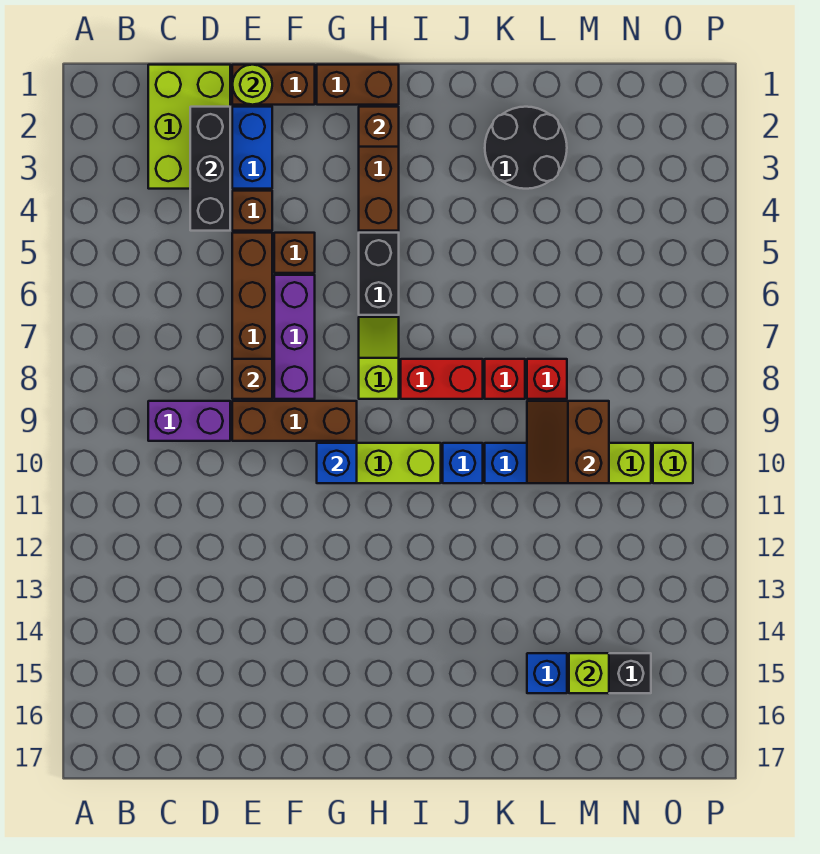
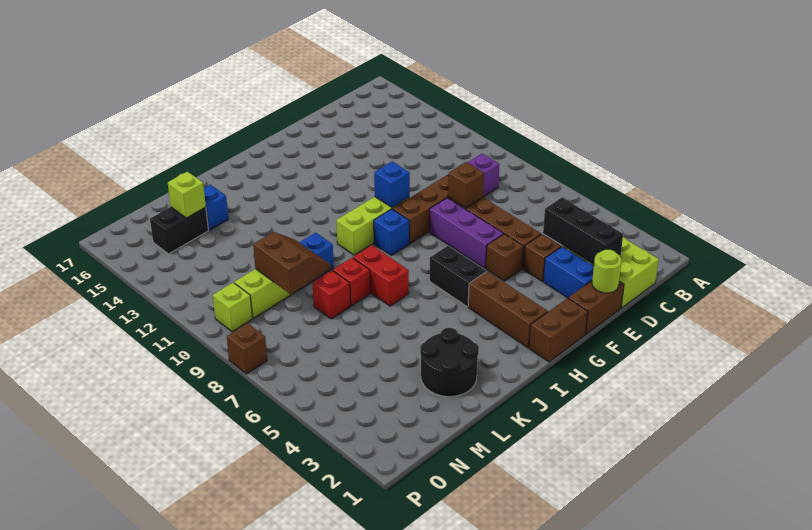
brown brick H2 level 2 -> brown brick P8 level 1
lime slope H7:H8 level 1 top 8 -> none
red brick I8:J8 level 1 -> red brick J7:J8 level 1
blue brick J10 level 1 -> blue brick H9 level 1

